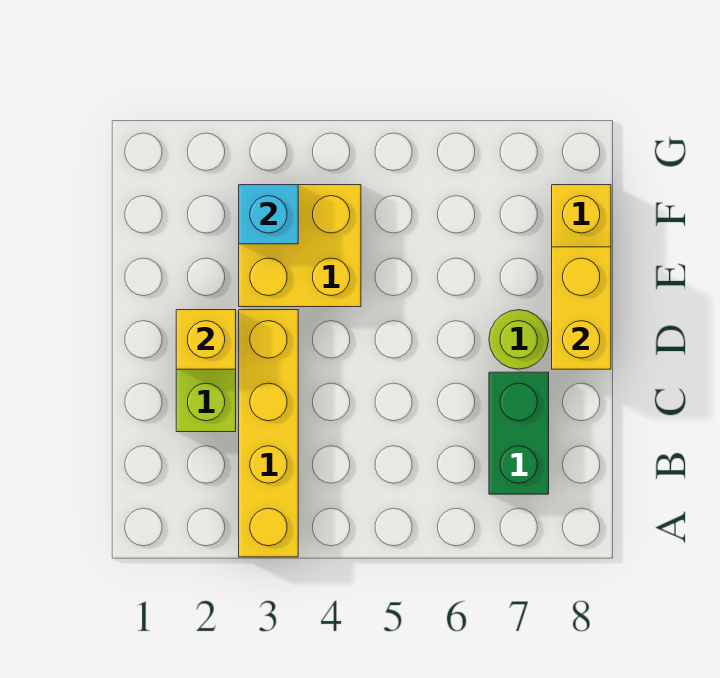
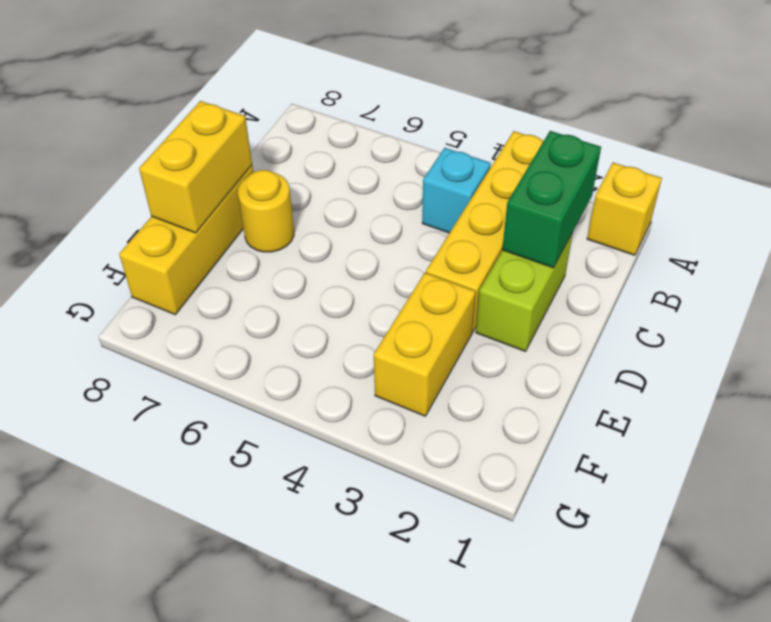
green brick B7:C7 level 1 -> green brick B2:C2 level 2
yellow brick D2 level 2 -> yellow brick A1 level 1
lime round brick D7 level 1 -> yellow round brick D7 level 1
yellow brick E3:F4 level 1 -> yellow brick E3:F3 level 1
cyan brick F3 level 2 -> cyan brick B4 level 1

